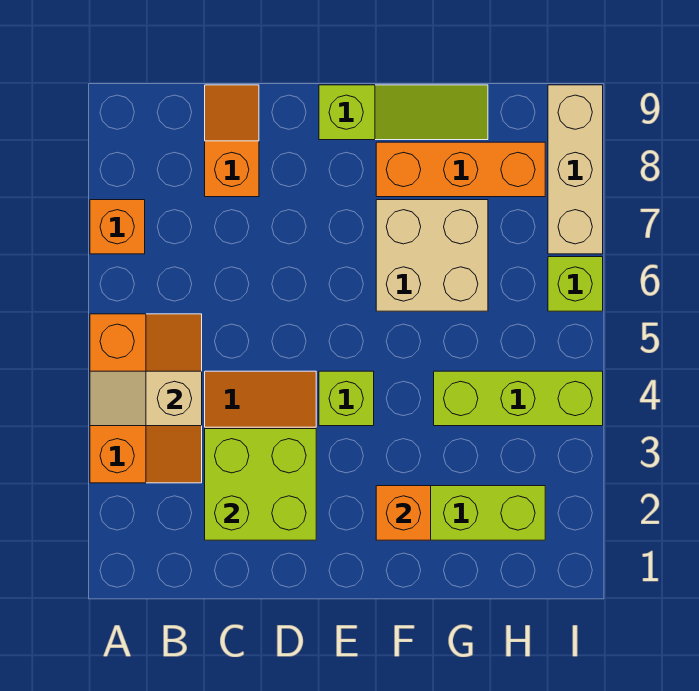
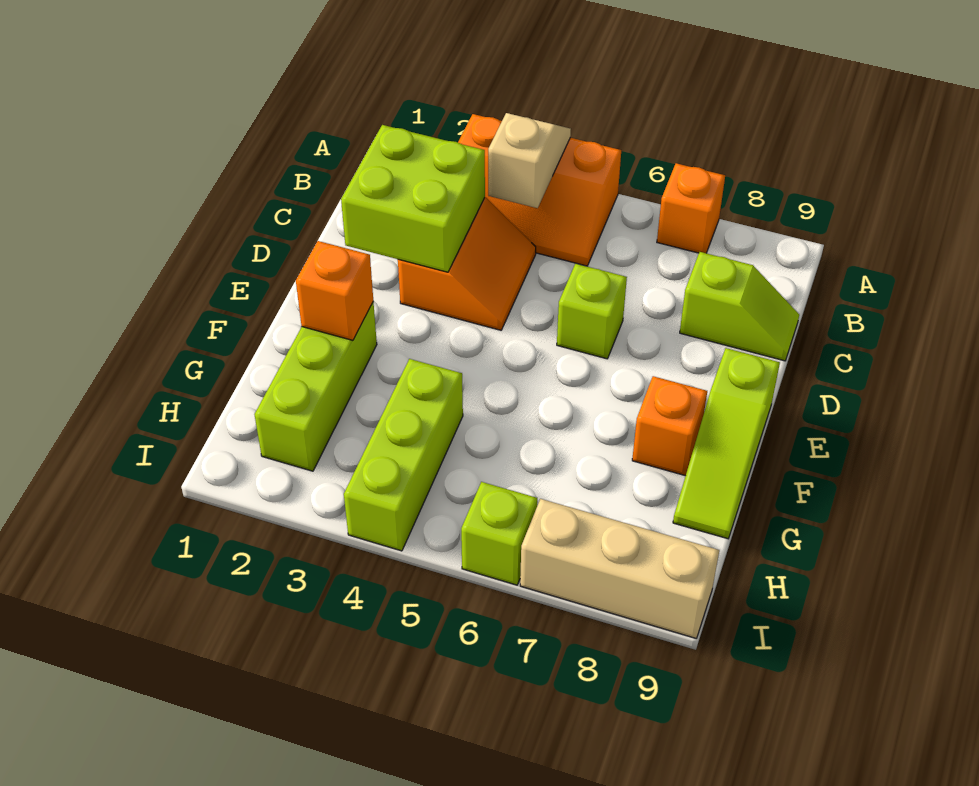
orange slope C8:C9 level 1 top 8 -> lime slope C8:C9 level 1 top 8
lime brick E4 level 1 -> lime brick D6 level 1
tan brick F6:G7 level 1 -> none
orange brick F8:H8 level 1 -> orange brick F8 level 1

